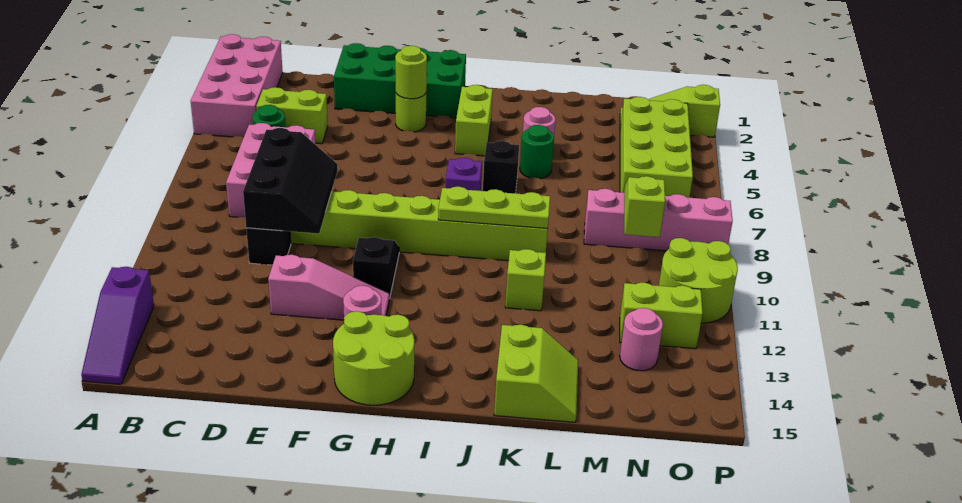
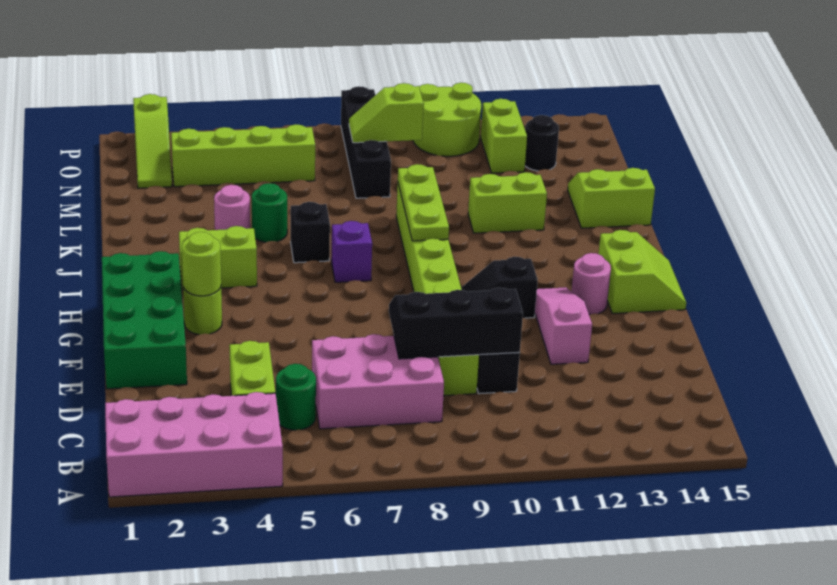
purple slope A13:A15 level 1 top 13 -> none
lime round brick G14:H15 level 1 -> lime slope G14:H15 level 1 top 14
lime brick K11 level 1 -> lime brick K11:K12 level 1
pink brick M8:P8 level 1 -> black brick M8:P8 level 1
lime brick N3:O6 level 1 -> lime brick N3:N6 level 1
pink round brick N13 level 1 -> black round brick N13 level 1

